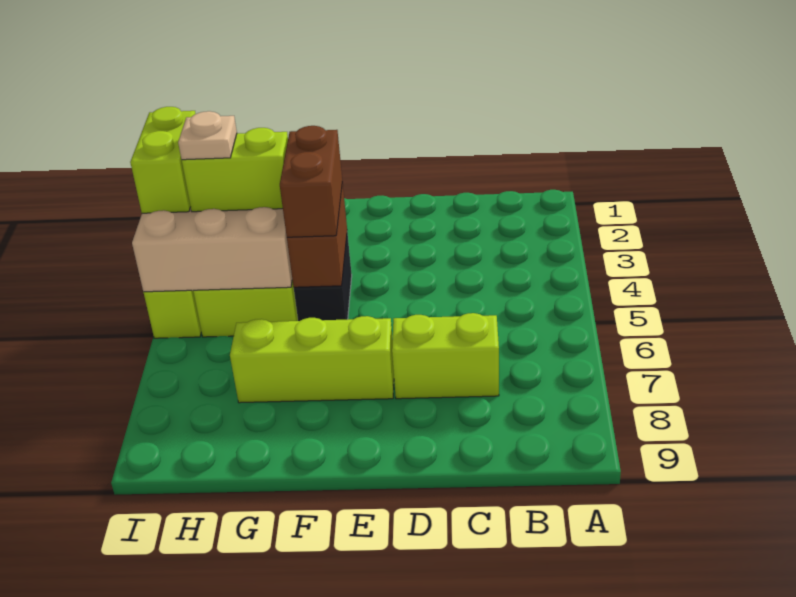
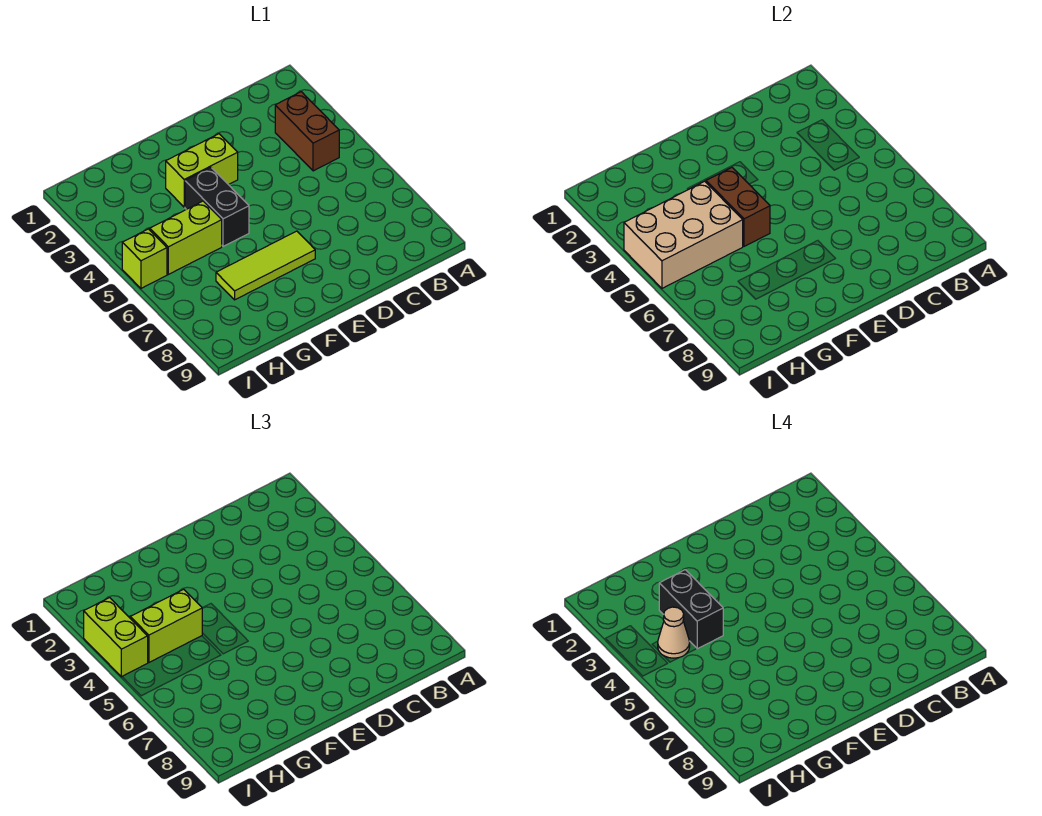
lime brick C7:D7 level 1 -> lime brick E3:F3 level 1
lime brick E7:G7 level 1 -> lime tile E7:G7 level 1
brown brick F4:F5 level 3 -> brown brick B3:B4 level 1
none -> black brick G3:G4 level 4
tan plate H4 level 4 -> tan cone H4 level 4

